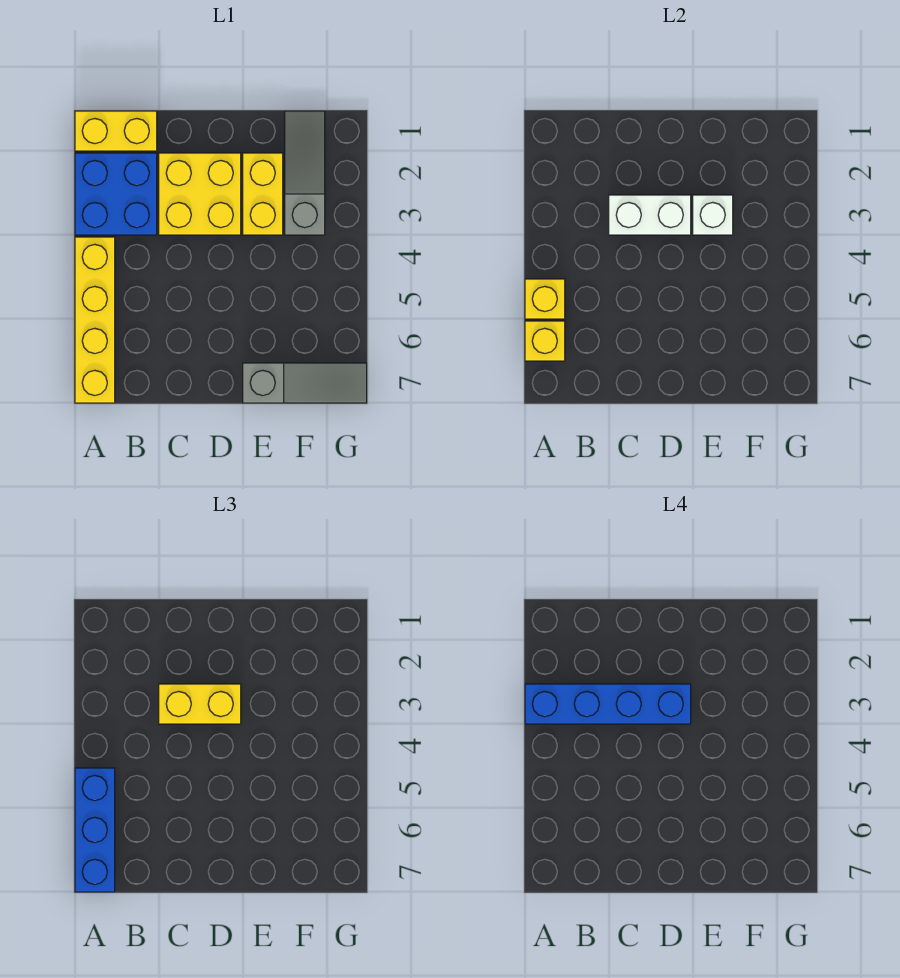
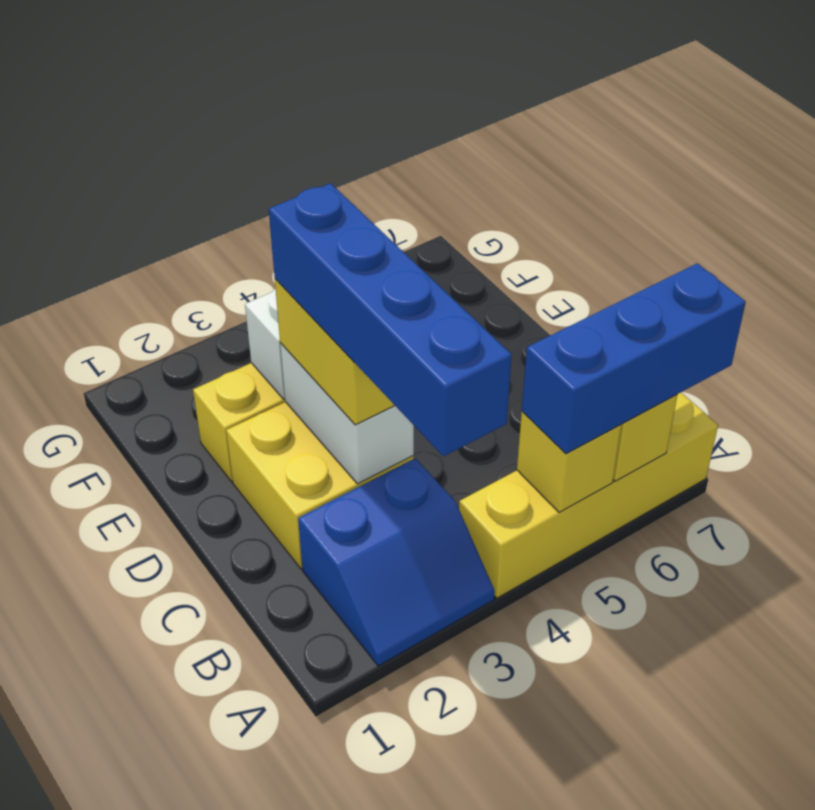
yellow brick A1:B1 level 1 -> none
blue brick A2:B3 level 1 -> blue slope A2:B3 level 1 top B
grey slope E7:G7 level 1 top E -> none
grey slope F1:F3 level 1 top 3 -> none

